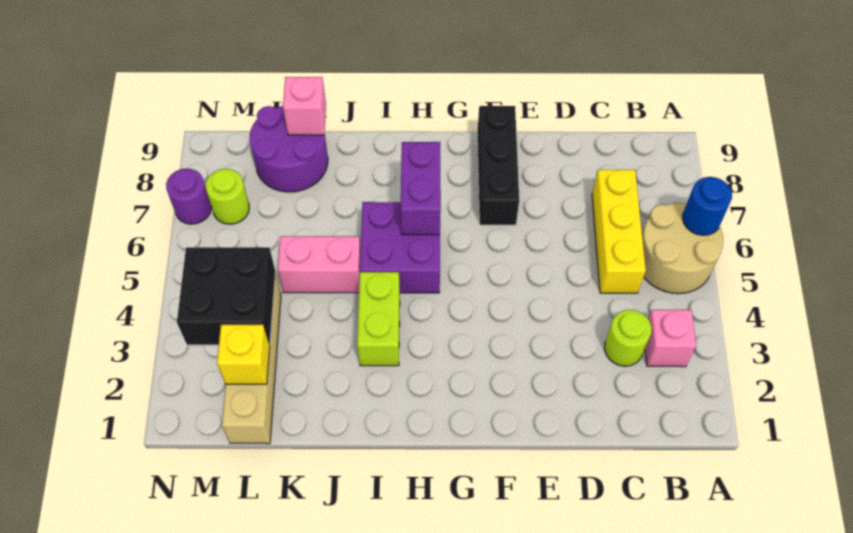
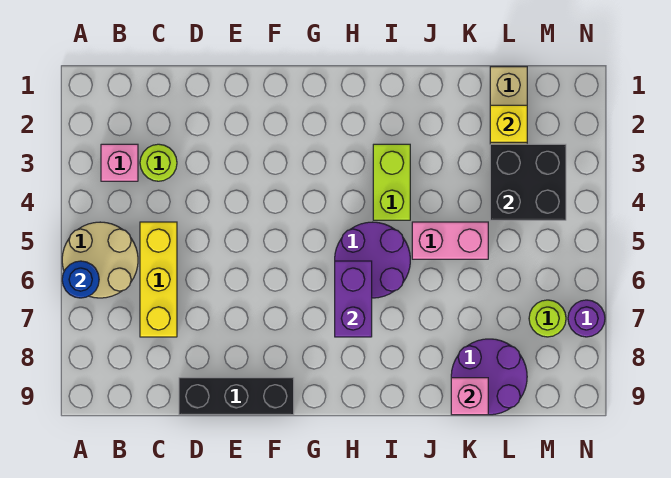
black brick F7:F9 level 1 -> black brick D9:F9 level 1
purple brick H5:I6 level 1 -> purple round brick H5:I6 level 1

